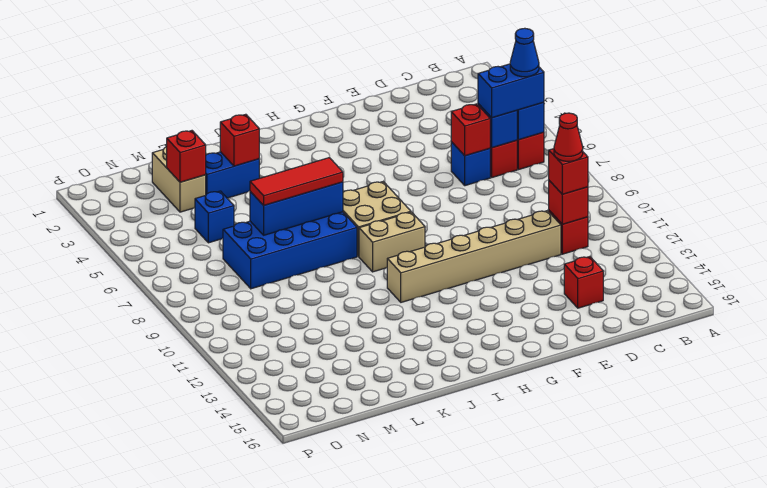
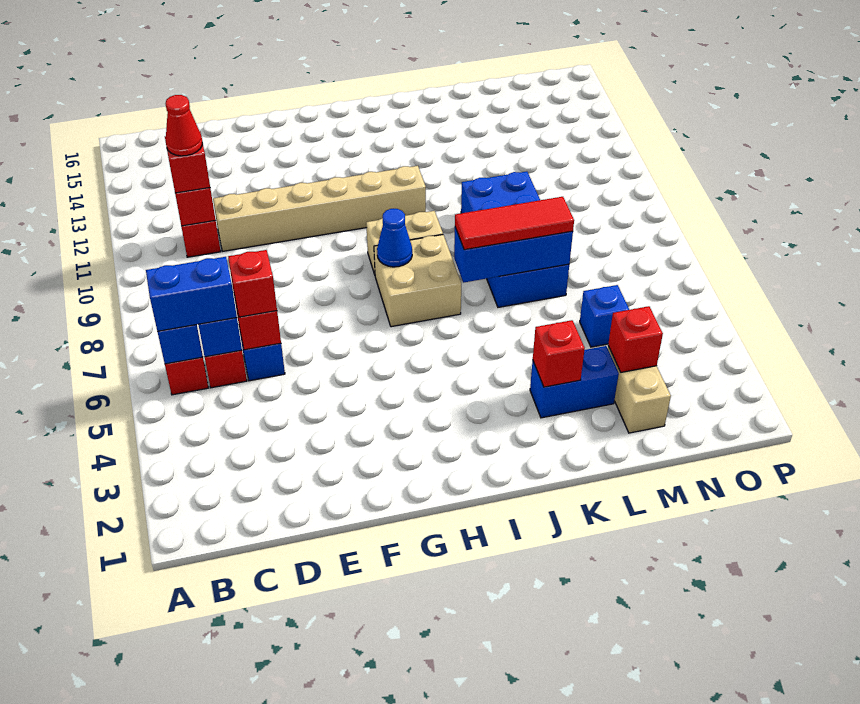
blue cone B6 level 4 -> blue cone H8 level 2
red brick D14 level 1 -> red brick D6 level 3
blue brick J7:M8 level 1 -> blue brick K7:L10 level 1

